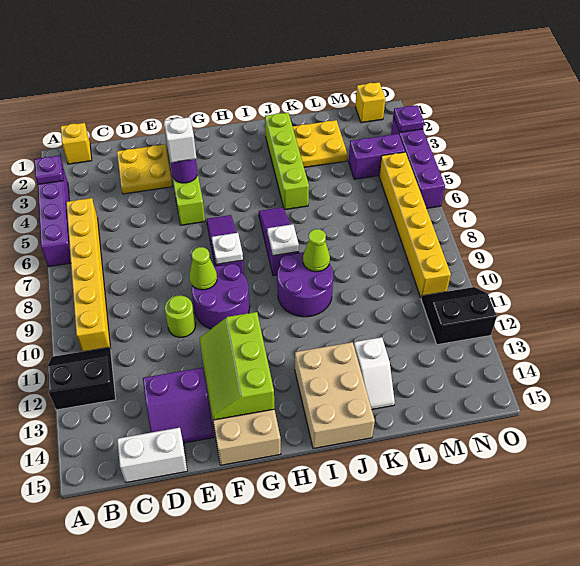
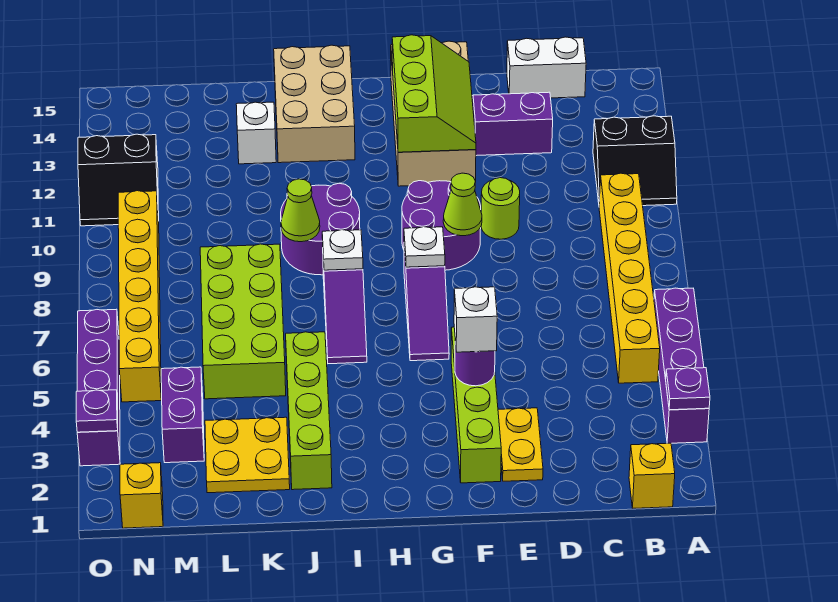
yellow plate D2:E3 level 1 -> yellow plate E2:E3 level 1
none -> lime brick K5:L8 level 1
purple brick M4:N4 level 1 -> purple brick M3:M4 level 1

